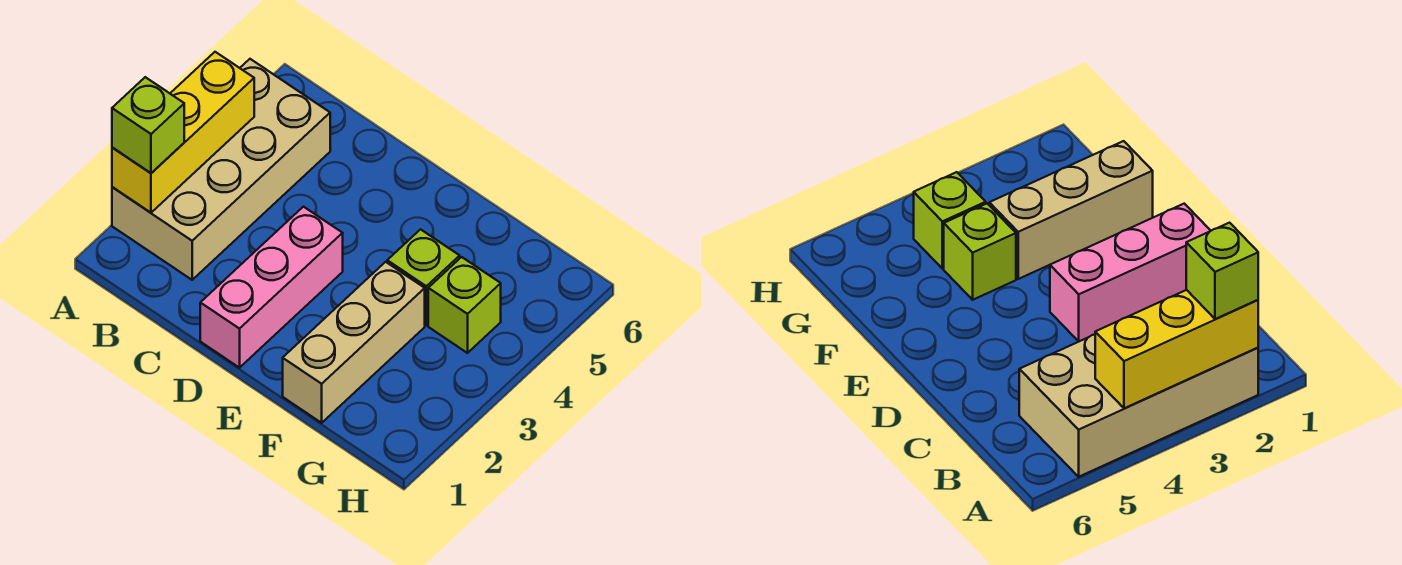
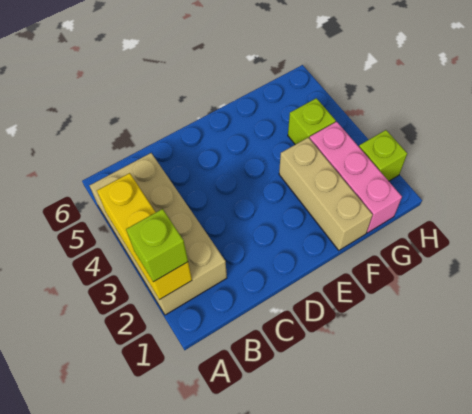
pink brick D1:D3 level 1 -> pink brick G1:G3 level 1
lime brick F4 level 1 -> lime brick H2 level 1

